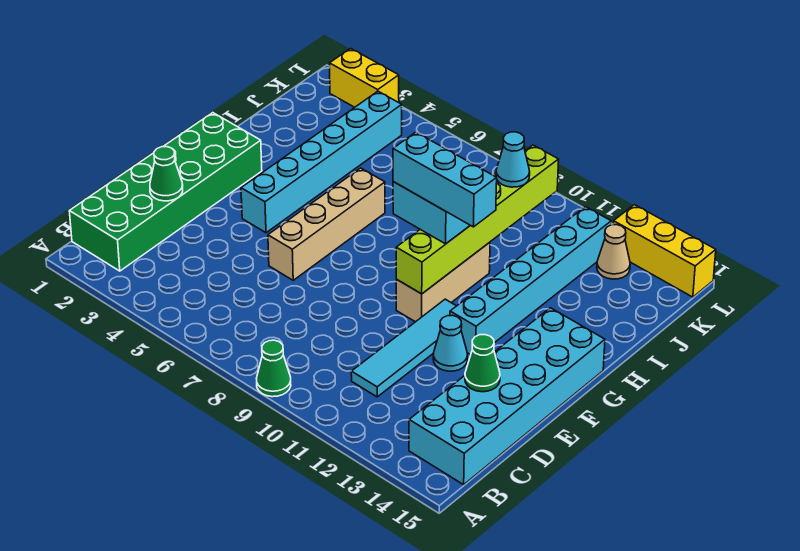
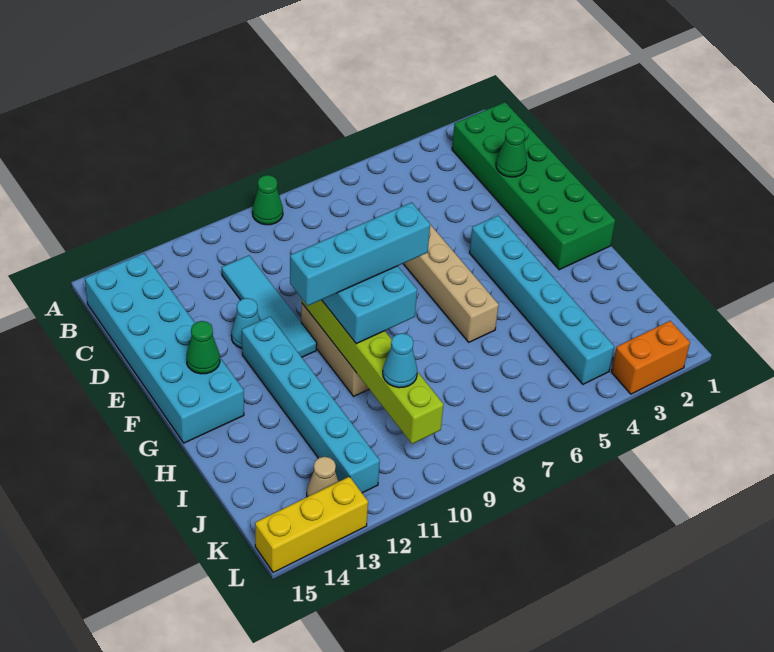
green cone D14 level 2 -> green cone F14 level 2
cyan brick G9:G11 level 4 -> cyan brick G8:G11 level 4
yellow brick L2:L3 level 1 -> orange brick L2:L3 level 1

